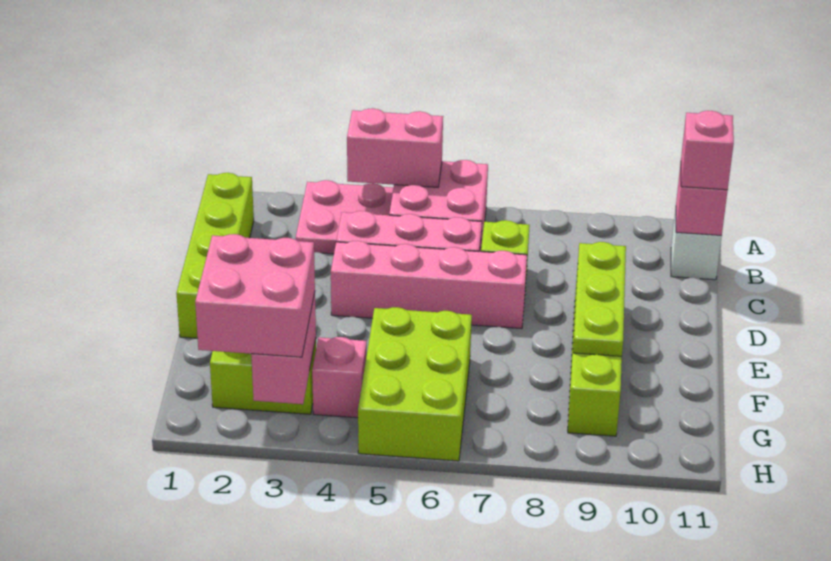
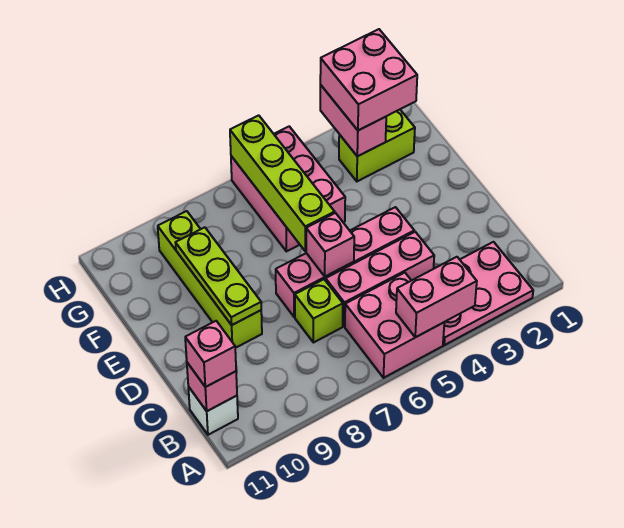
pink plate A3:B4 level 1 -> pink plate A2:B4 level 1
lime brick B1:E1 level 1 -> lime brick E6:H6 level 2
lime brick F5:H6 level 1 -> pink brick F5:H6 level 1
pink brick G4 level 1 -> pink brick D6 level 2

